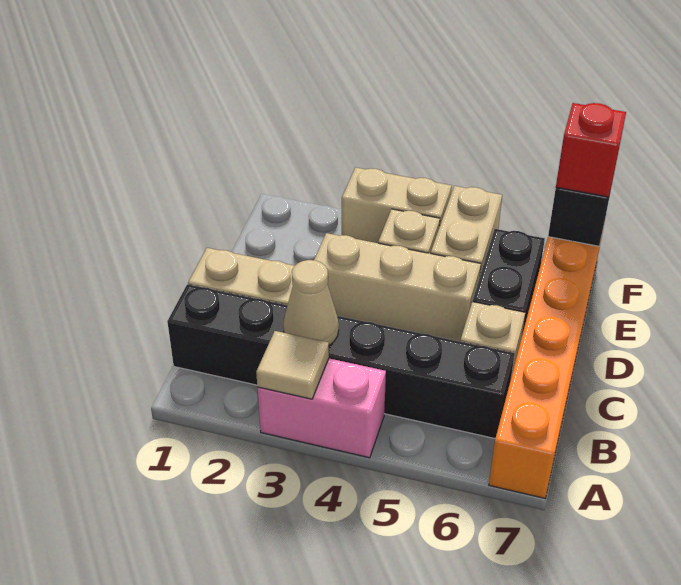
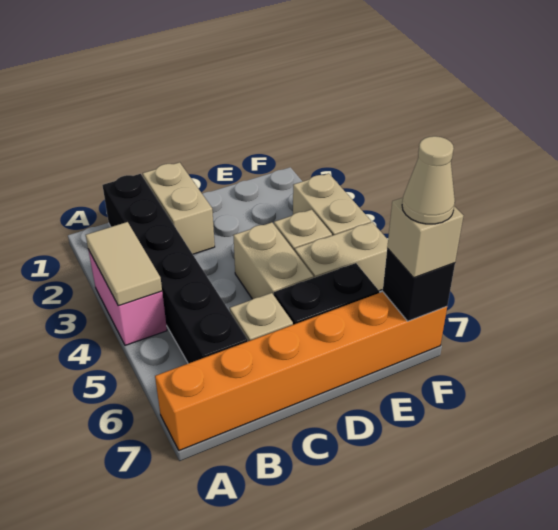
tan tile A3 level 2 -> tan tile A3:A4 level 2
tan cone B3 level 2 -> tan cone F7 level 4
tan brick D3:D5 level 1 -> tan brick D4:D5 level 1
red brick F7 level 3 -> tan brick F7 level 3

